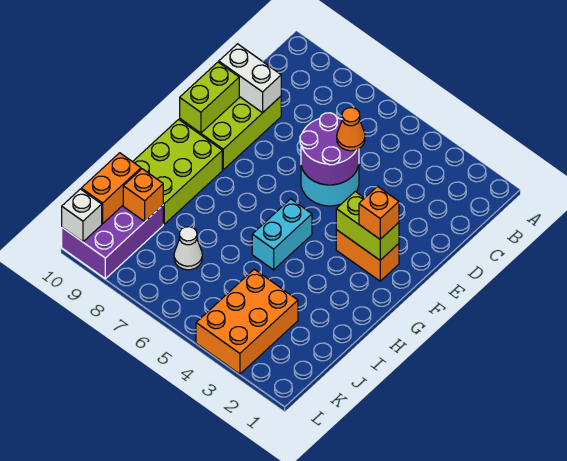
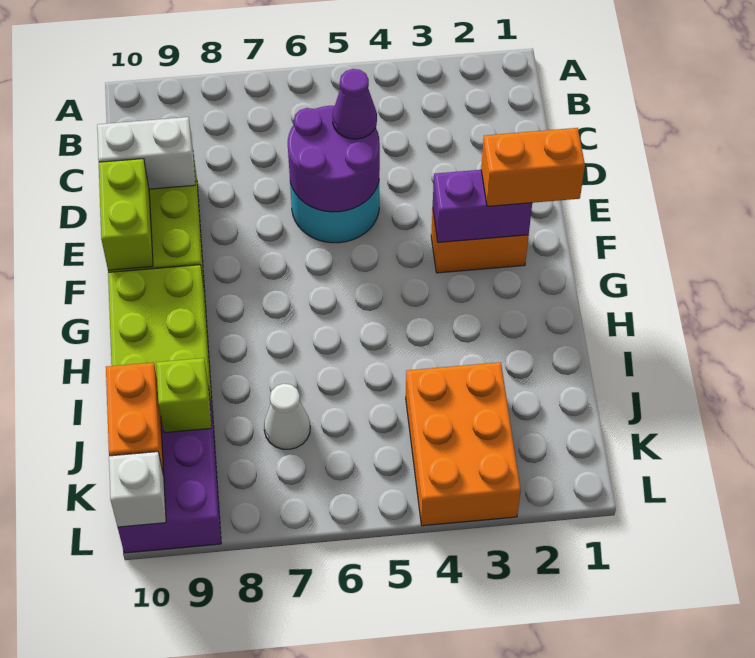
orange cone D5 level 3 -> purple cone D5 level 3
lime brick F2:F3 level 2 -> purple brick F2:F3 level 2
orange brick F2 level 3 -> orange brick F1:F2 level 3
cyan brick G5:H5 level 1 -> none
orange brick J9 level 2 -> lime brick J9 level 2

